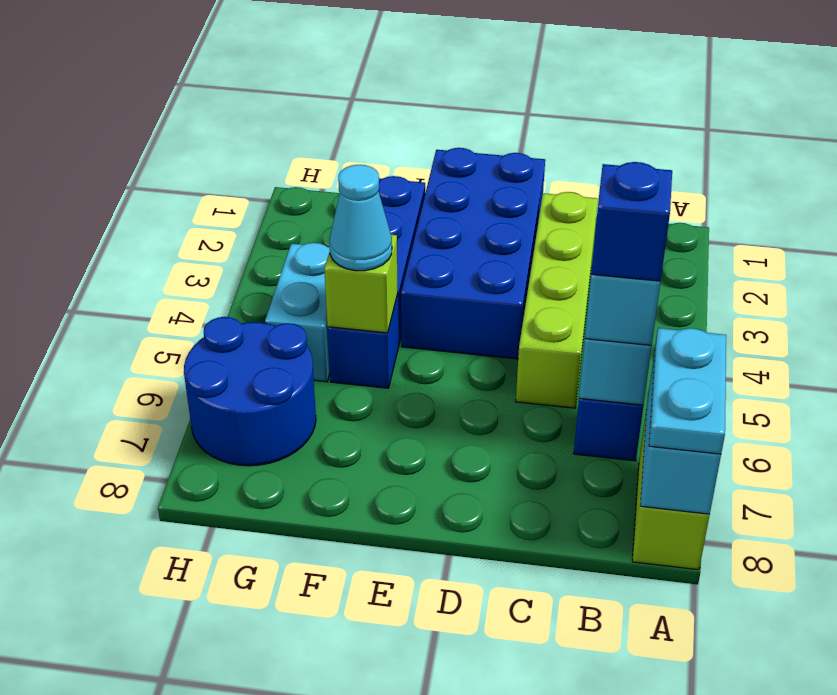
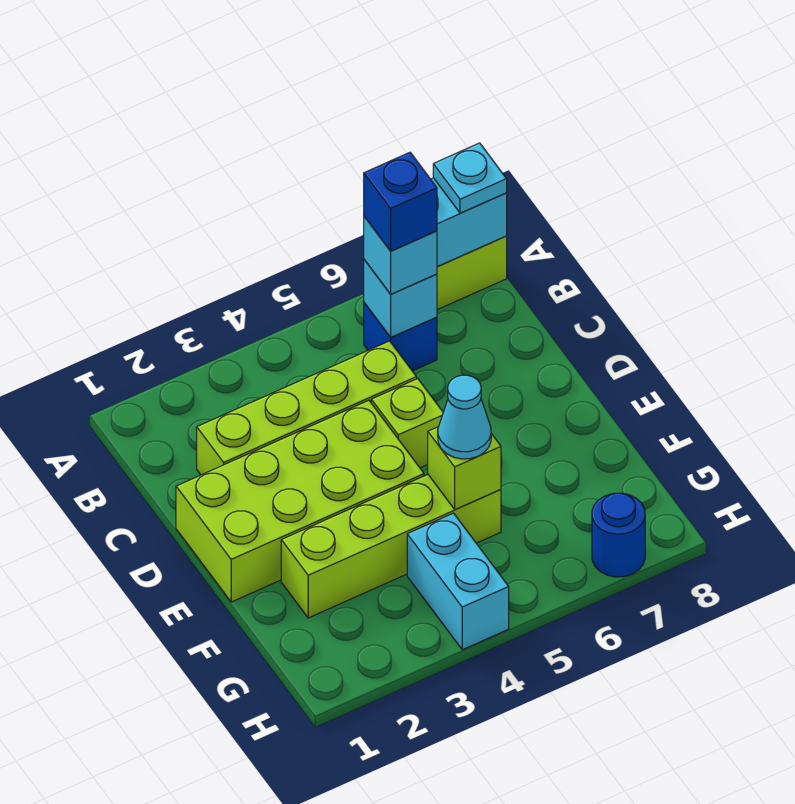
cyan plate A7:A8 level 3 -> cyan plate A8 level 3
blue brick D1:E4 level 1 -> lime brick D1:E4 level 1
none -> lime brick D5 level 1
blue brick F2:F5 level 1 -> lime brick F2:F5 level 1
cyan brick G4:G5 level 1 -> cyan brick G4:H4 level 1
blue round brick G6:H7 level 1 -> blue round brick H7 level 1

